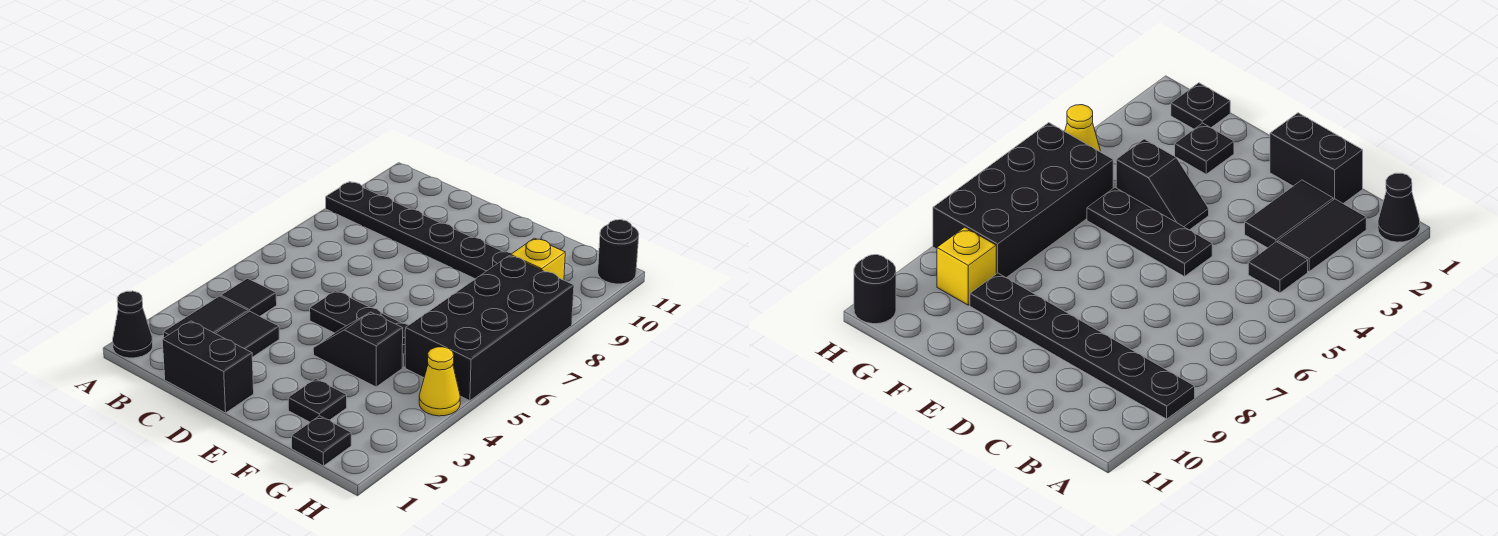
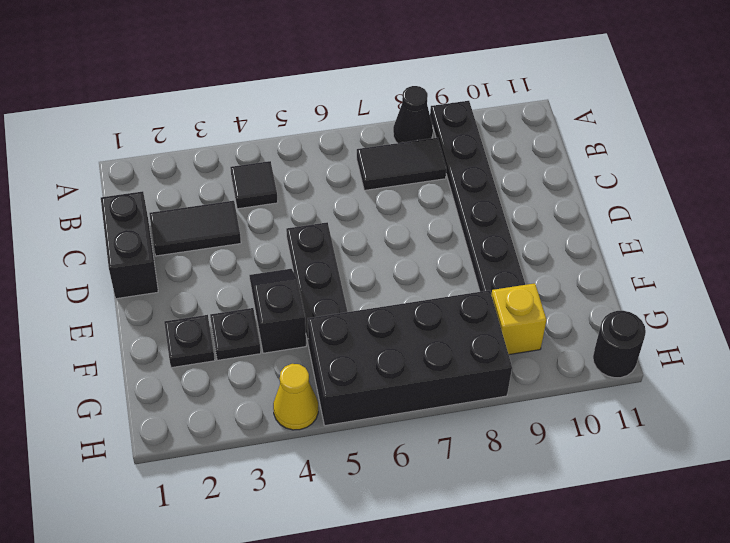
black cone A1 level 1 -> black cone A8 level 1
black tile B2:B3 level 1 -> black tile B7:B8 level 1
black plate G1 level 1 -> black plate F3 level 1

